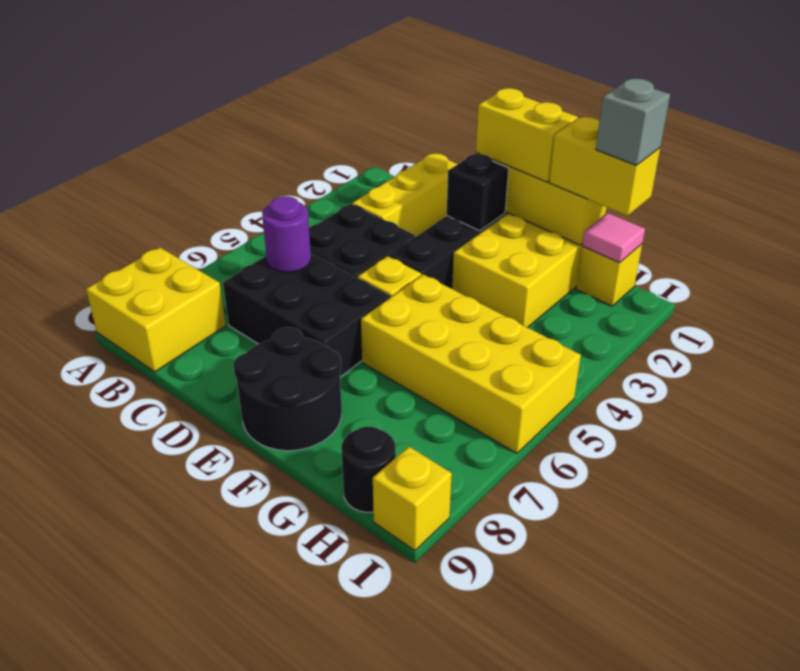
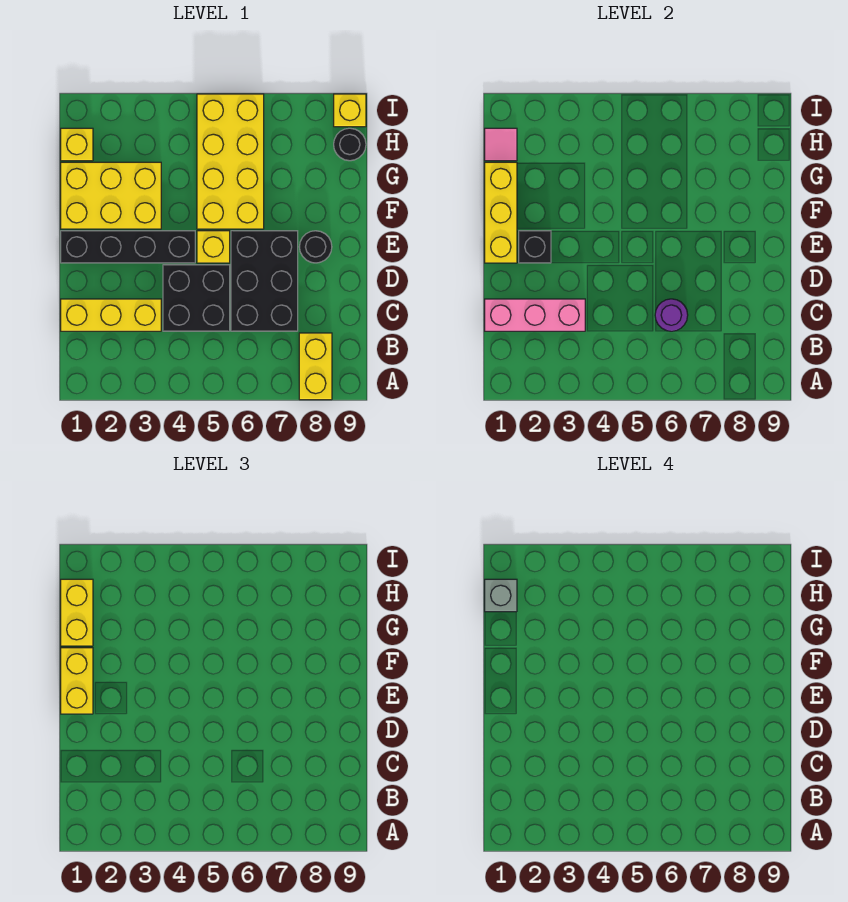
yellow brick A8:B9 level 1 -> yellow brick A8:B8 level 1
none -> pink brick C1:C3 level 2
black round brick E8:F9 level 1 -> black round brick E8 level 1

